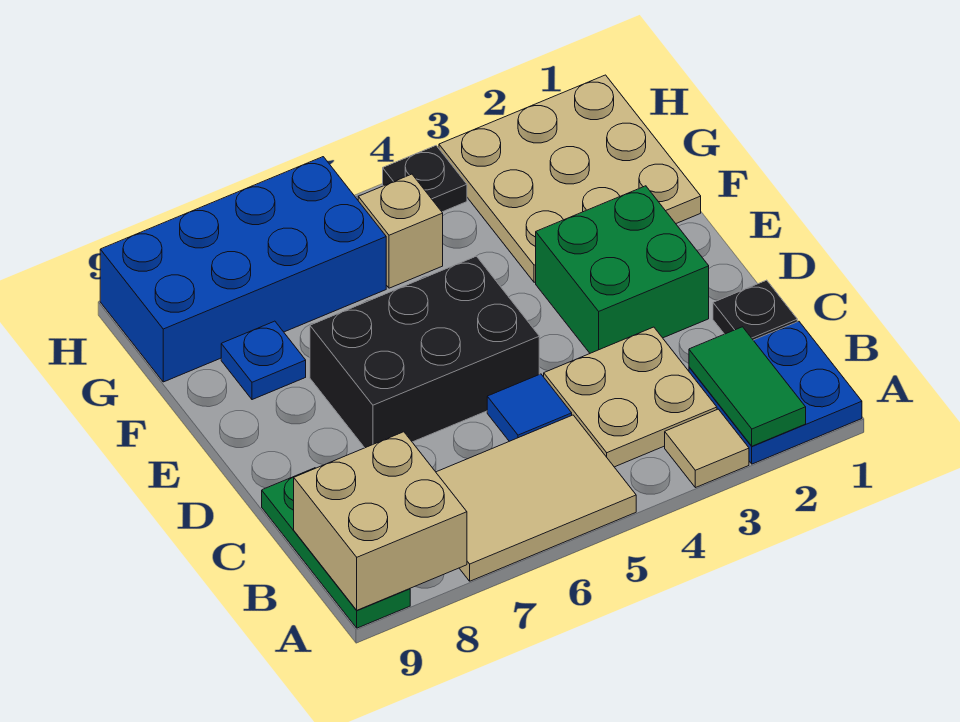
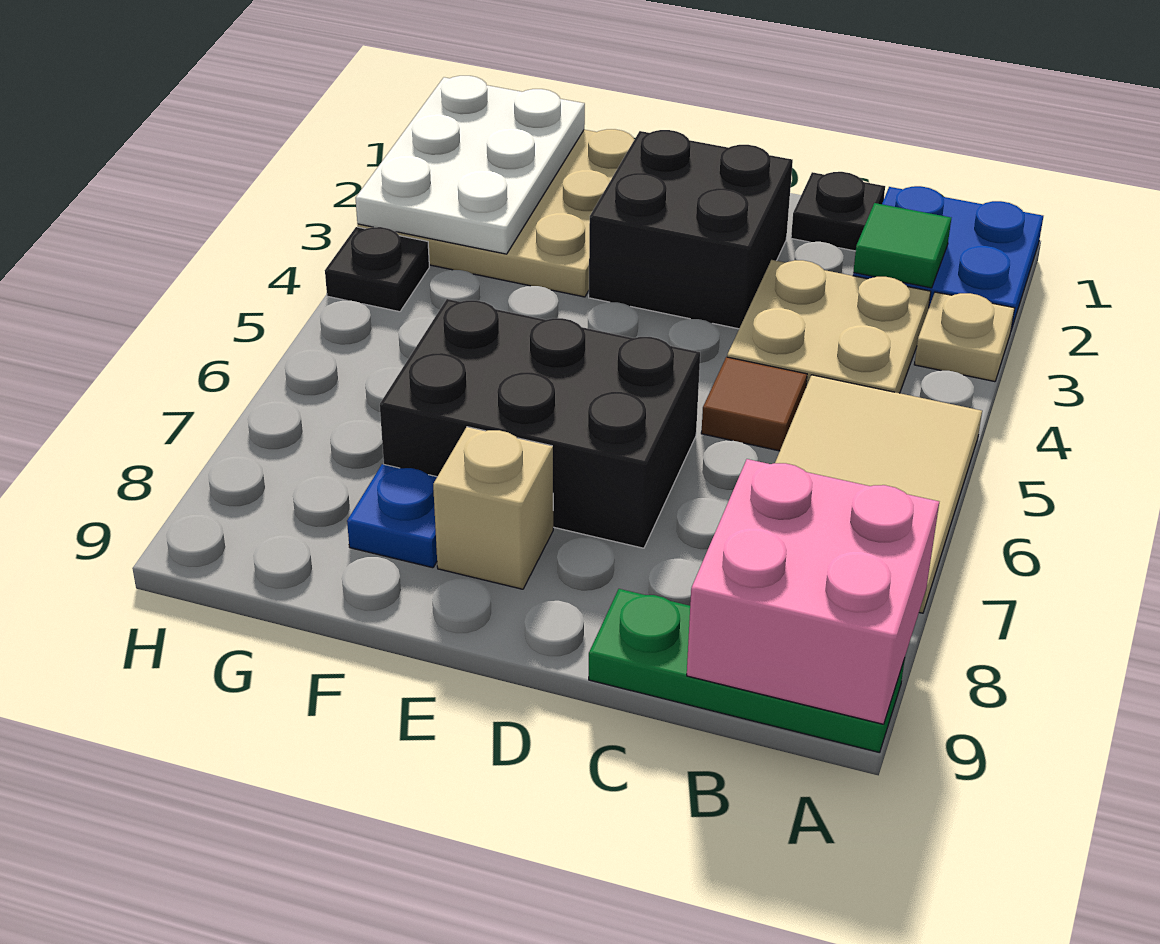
green tile A2:B2 level 2 -> green tile B2 level 2
tan tile A3 level 1 -> tan plate A3 level 1
tan brick A8:B9 level 2 -> pink brick A8:B9 level 2
blue tile C5 level 1 -> brown tile C5 level 1
green brick D2:E3 level 1 -> black brick D2:E3 level 1
black brick D5:E7 level 1 -> black brick D6:F7 level 1
none -> white plate G1:H3 level 2
tan brick G5 level 1 -> tan brick E8 level 1
blue brick G6:H9 level 1 -> none

